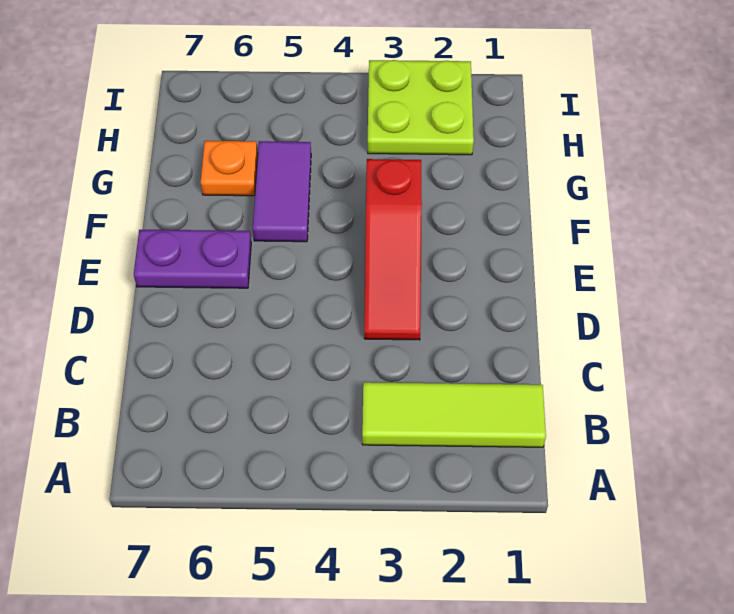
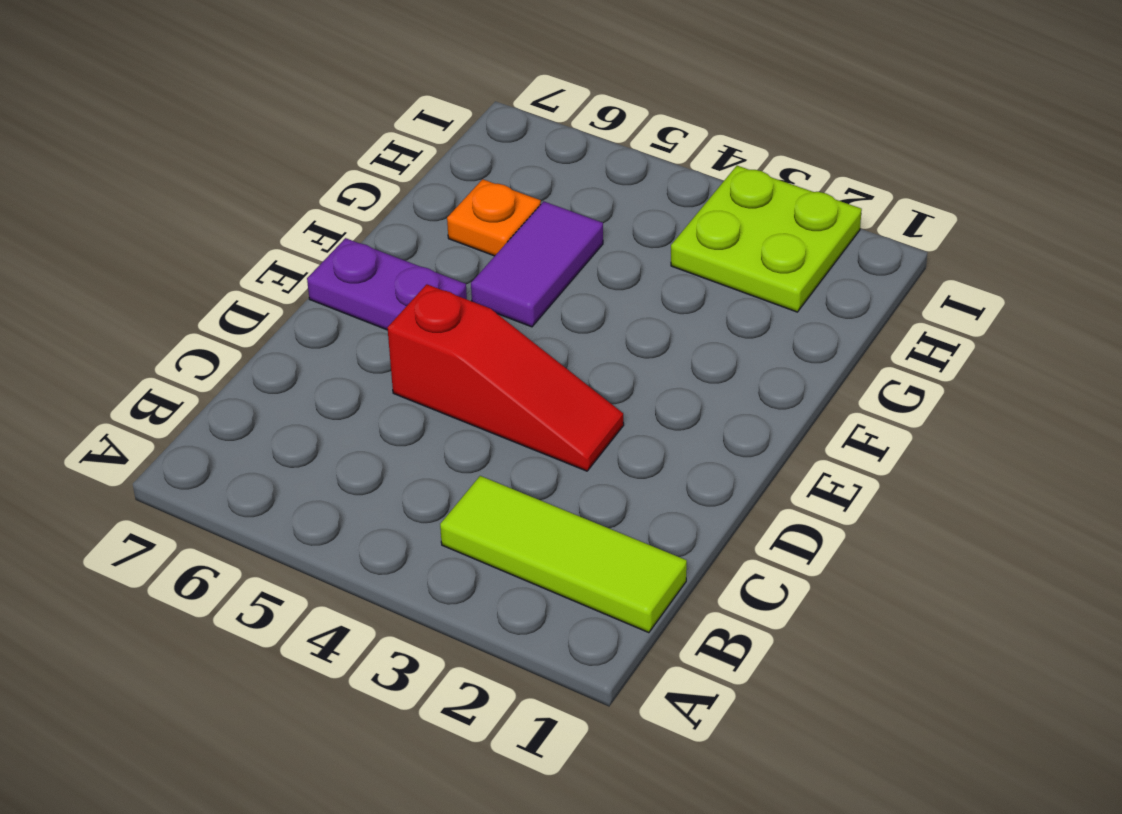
red slope D3:F3 level 1 top F -> red slope D3:D5 level 1 top 5

